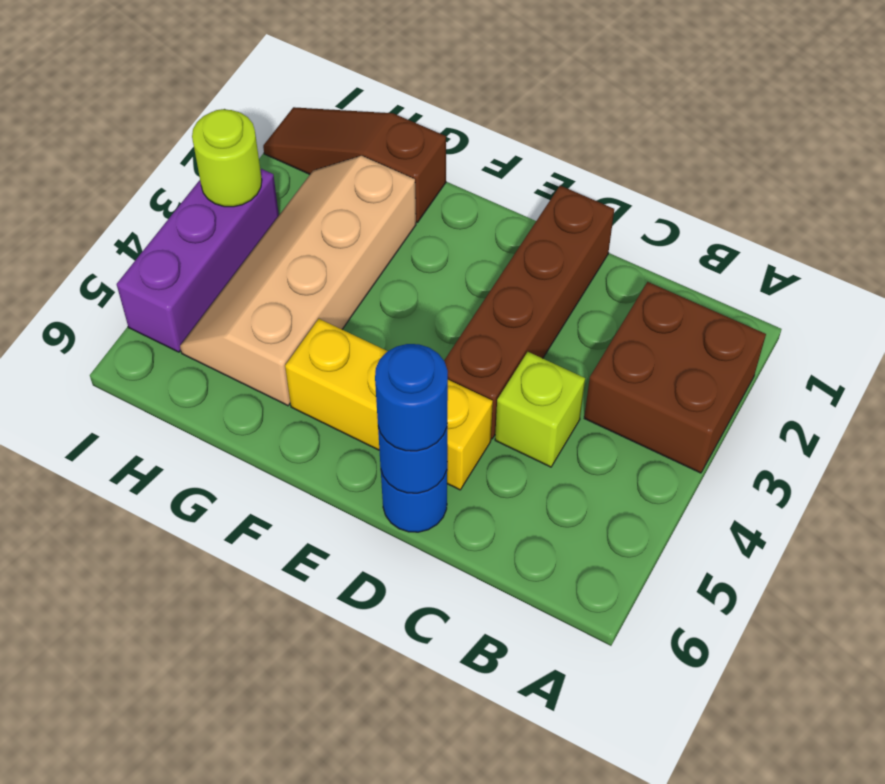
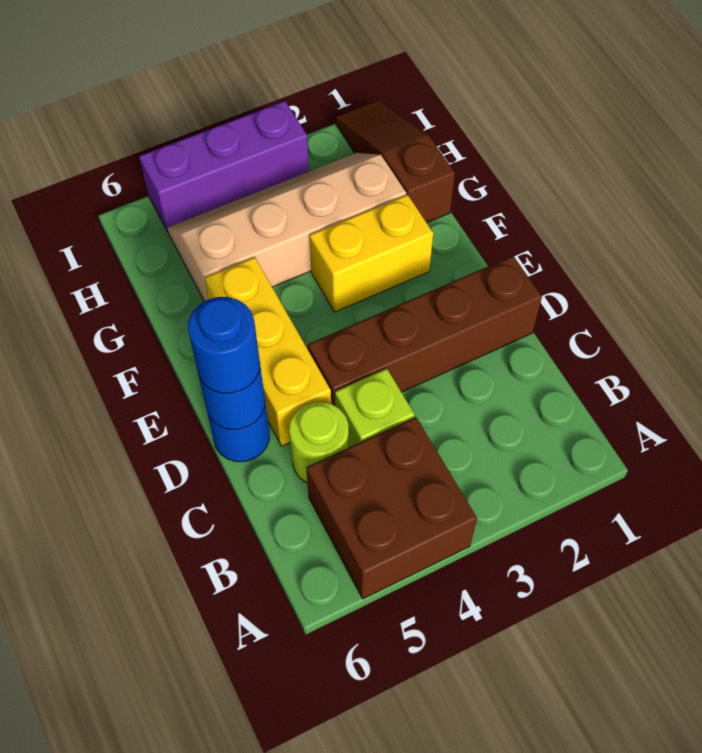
brown brick A2:B3 level 1 -> brown brick A4:B5 level 1
none -> yellow brick F2:F3 level 1
lime round brick I3 level 2 -> lime round brick C5 level 1

